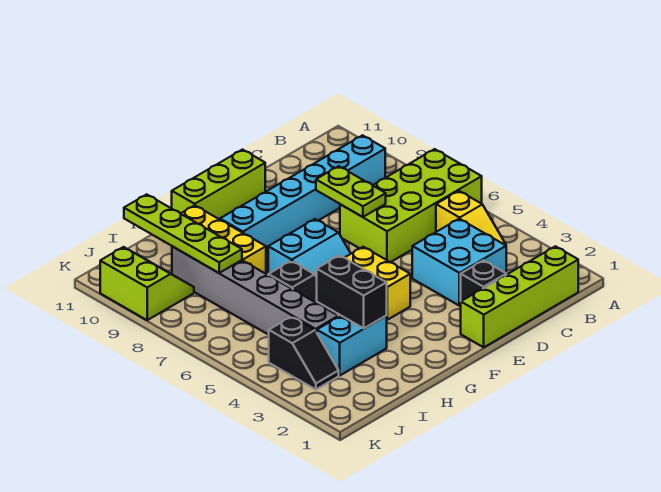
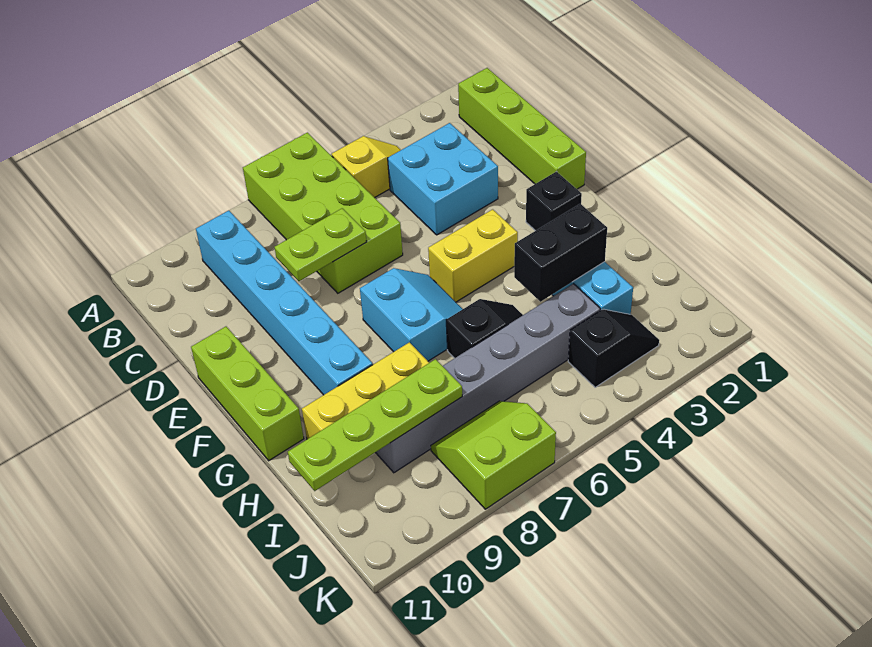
black brick D2 level 1 -> black brick F2 level 1
lime slope J9:K10 level 1 top K -> lime slope J7:K8 level 1 top K

